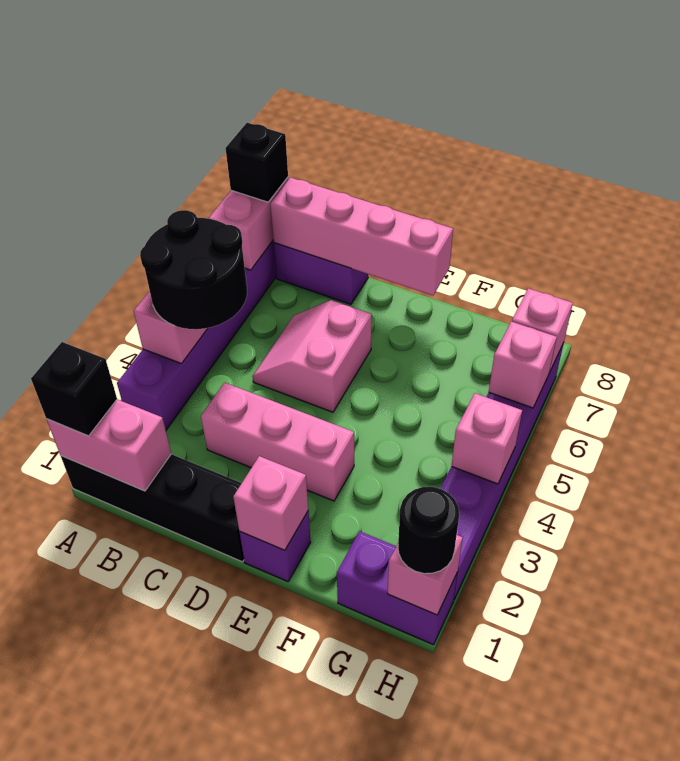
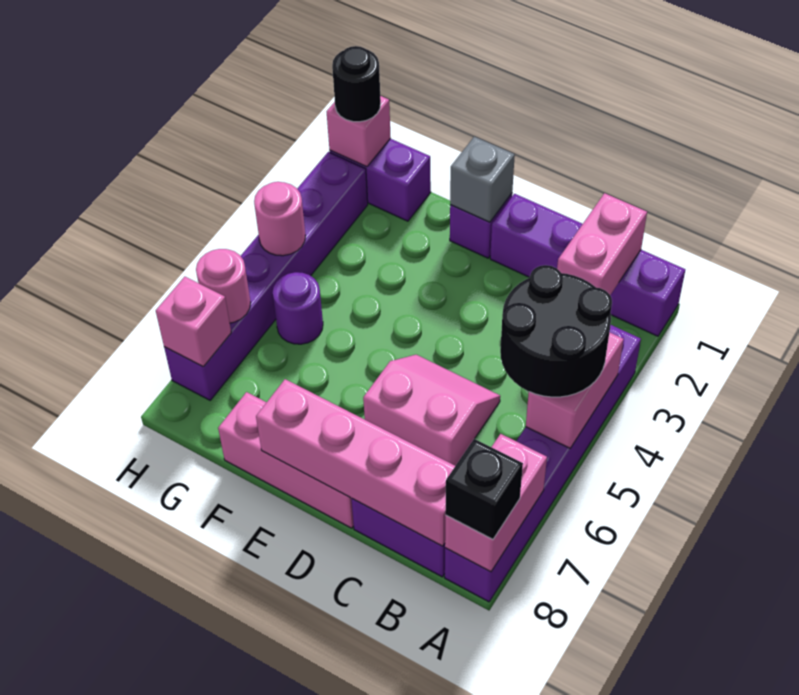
black brick A1:D1 level 1 -> purple brick A1:D1 level 1
pink brick A1:B1 level 2 -> pink brick B1:B2 level 2
black brick A1 level 3 -> none
pink brick C3:E3 level 1 -> pink brick D8:F8 level 1
pink slope C5:D6 level 1 top D -> pink slope C5:D6 level 1 top 6
pink brick E1 level 2 -> grey brick E1 level 2
none -> purple round brick G5 level 1
pink brick H4 level 2 -> pink round brick H4 level 2
pink brick H6 level 2 -> pink round brick H6 level 2

